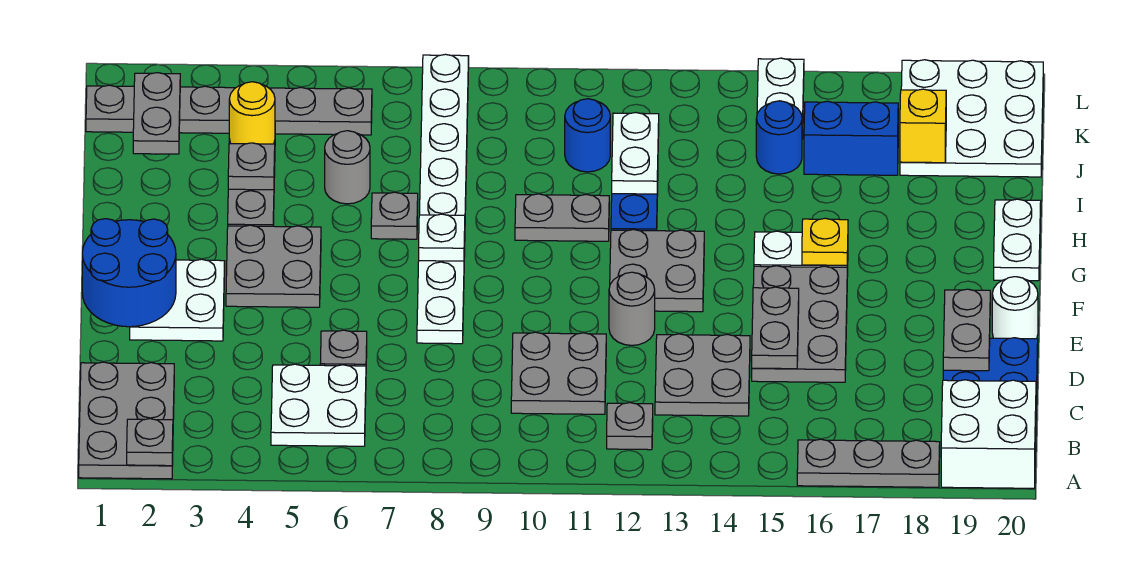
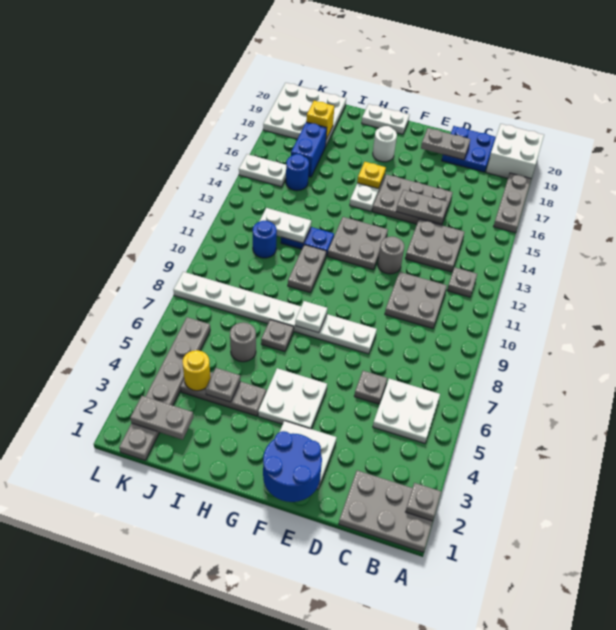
white round brick E20 level 1 -> white round brick G18 level 1
grey plate F4:G5 level 1 -> white plate F4:G5 level 1

